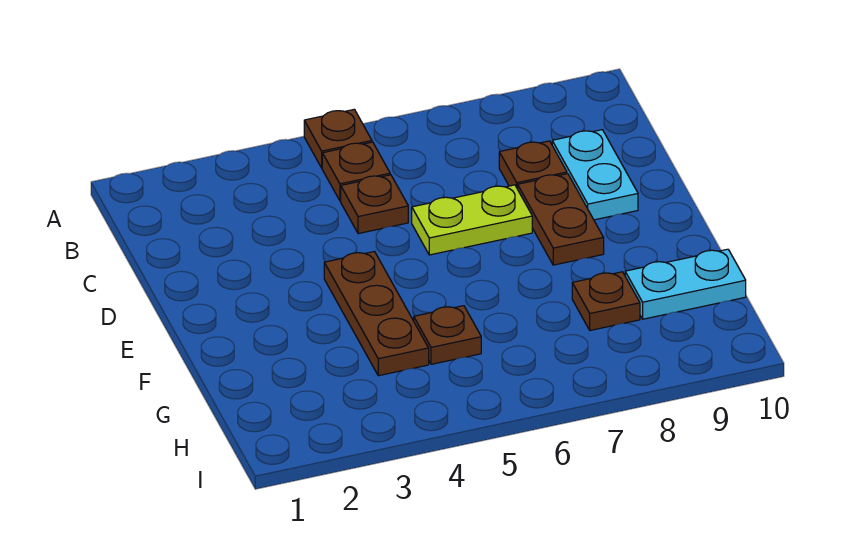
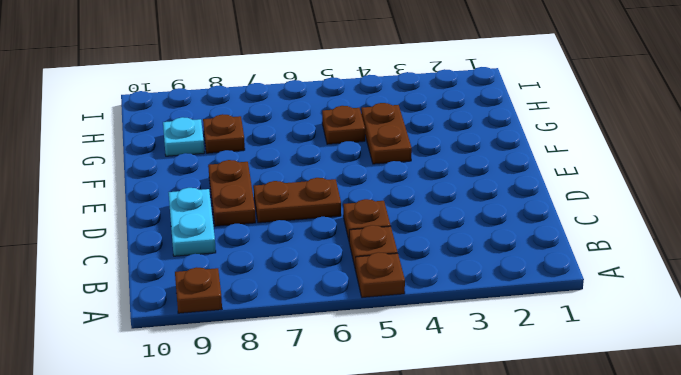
brown plate C8 level 1 -> brown plate A9 level 1
lime plate D6:D7 level 1 -> brown plate D6:D7 level 1
brown plate E4:G4 level 1 -> brown plate F4:G4 level 1
cyan plate G9:G10 level 1 -> cyan plate G9 level 1

